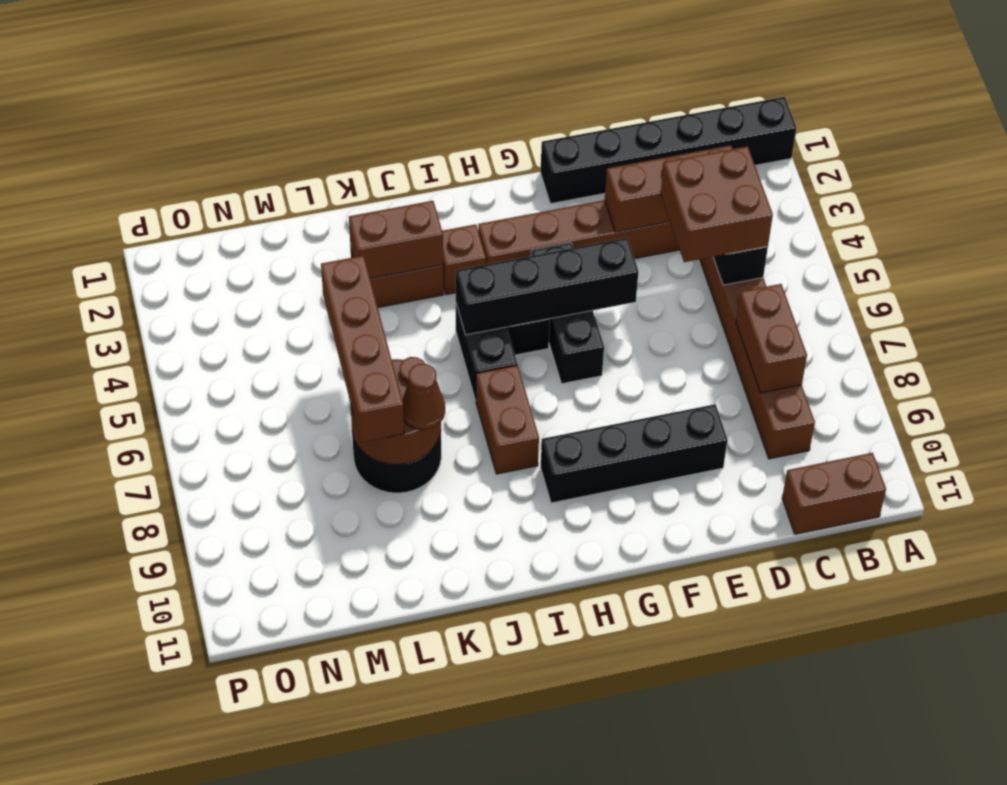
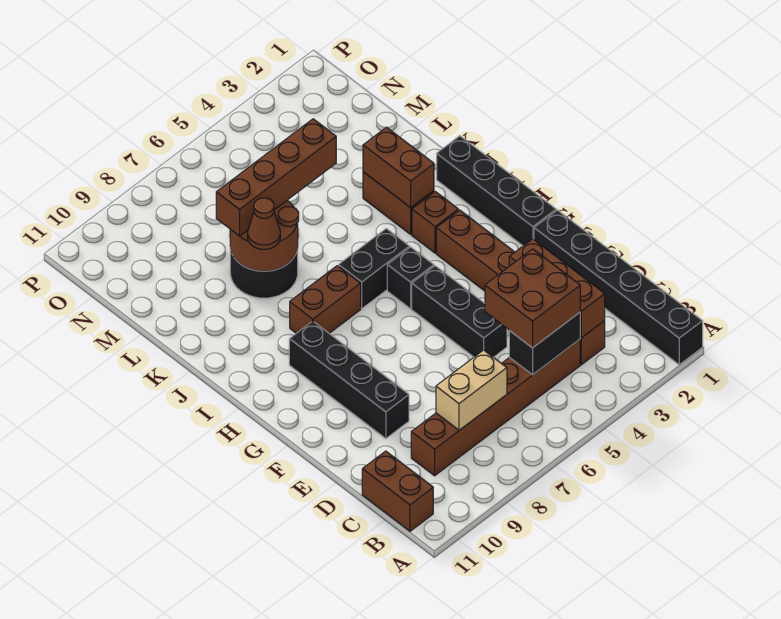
brown brick C7:C8 level 2 -> tan brick C7:C8 level 2
black brick F5:I5 level 2 -> black brick G1:J1 level 1
black brick G4:G6 level 1 -> black brick E5:G5 level 1

